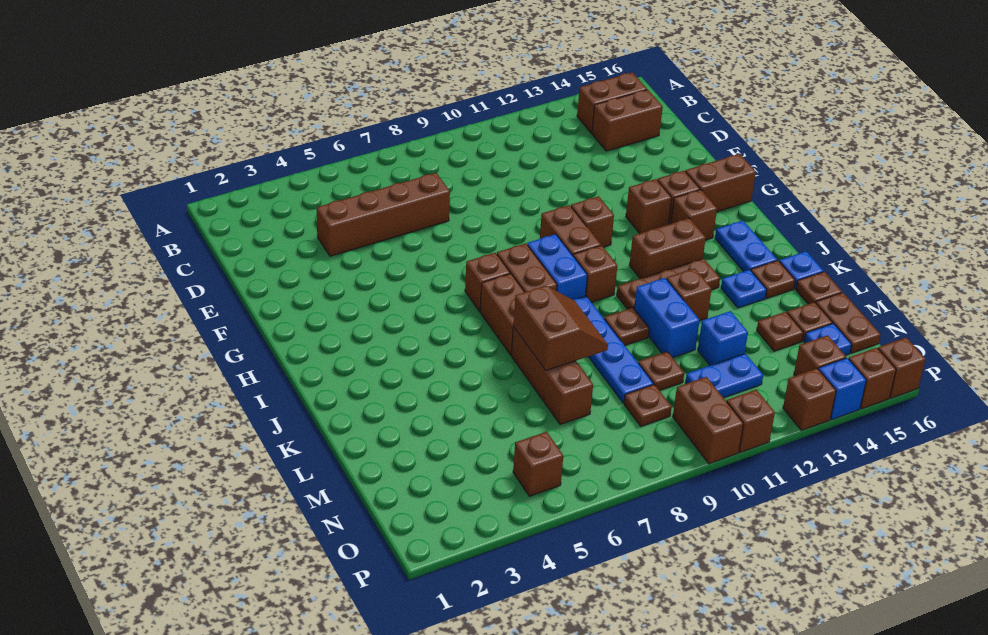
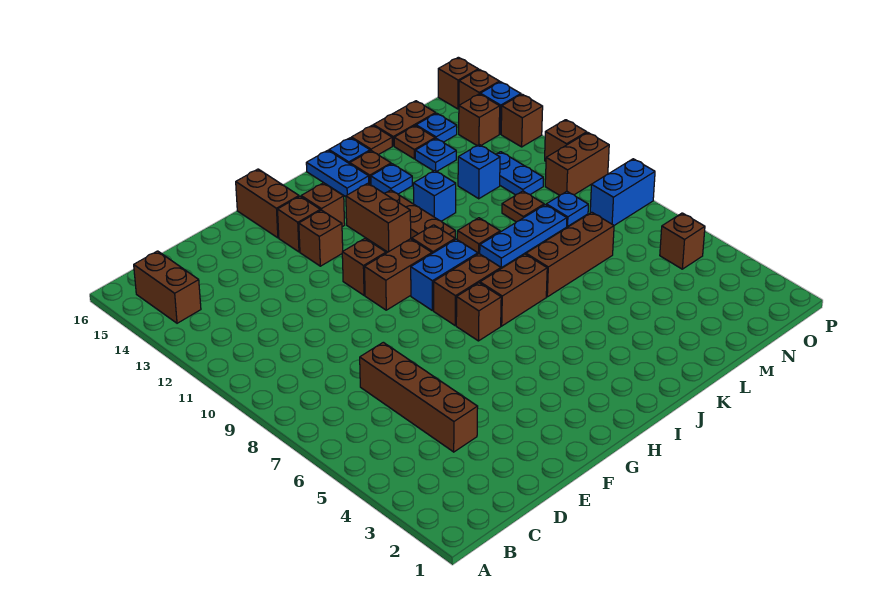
brown brick C14:C15 level 1 -> none
blue plate I15:J15 level 1 -> blue plate J15:J16 level 1
blue plate J9:M9 level 1 -> blue plate K9:M9 level 1
brown slope K7:L8 level 2 top 7 -> none
blue brick K11:L11 level 1 -> blue brick O8:P8 level 1
brown brick K12 level 1 -> blue brick K12 level 1
brown plate M14 level 1 -> blue plate M14 level 1
brown plate N9 level 1 -> blue plate N9 level 1

